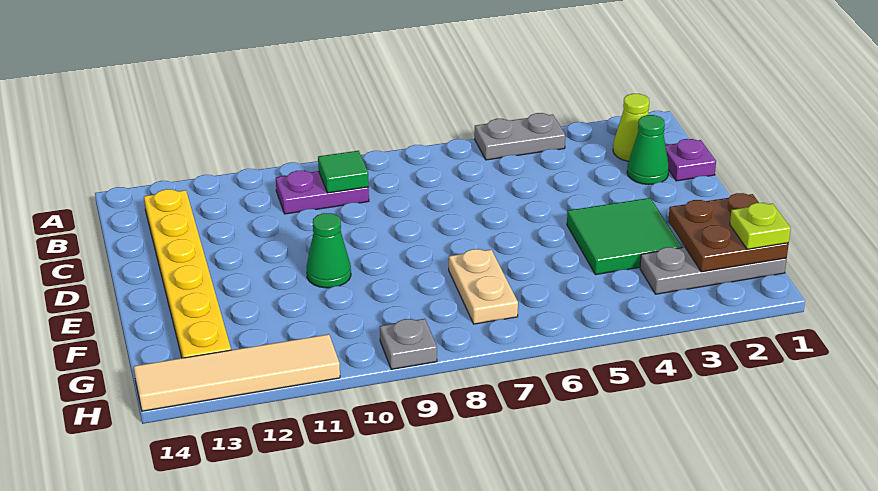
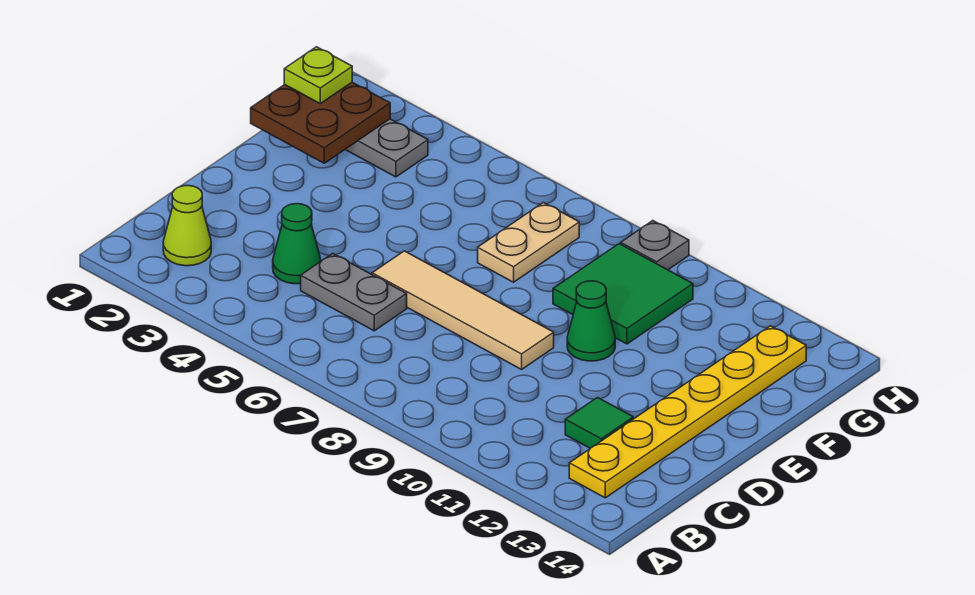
grey plate A4:A5 level 1 -> grey plate C5:C6 level 1
purple plate B9:B10 level 1 -> none
green tile B9 level 2 -> green tile C12 level 1
purple plate C1 level 1 -> none
green cone C2 level 1 -> green cone C4 level 1
green tile E3:F4 level 1 -> green tile F9:G10 level 1
tan tile H11:H14 level 1 -> tan tile D6:D9 level 1

